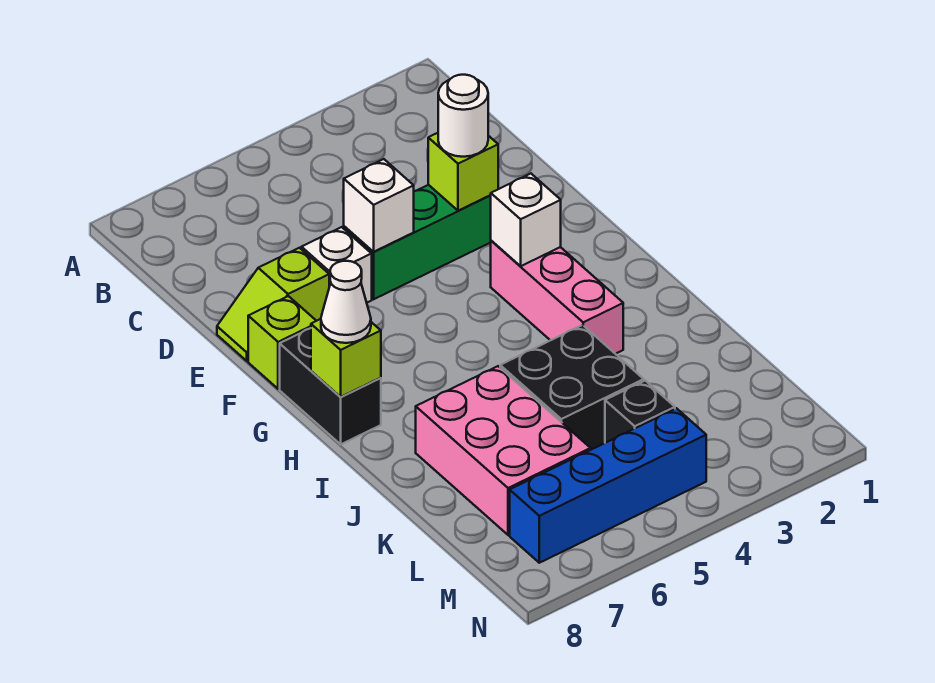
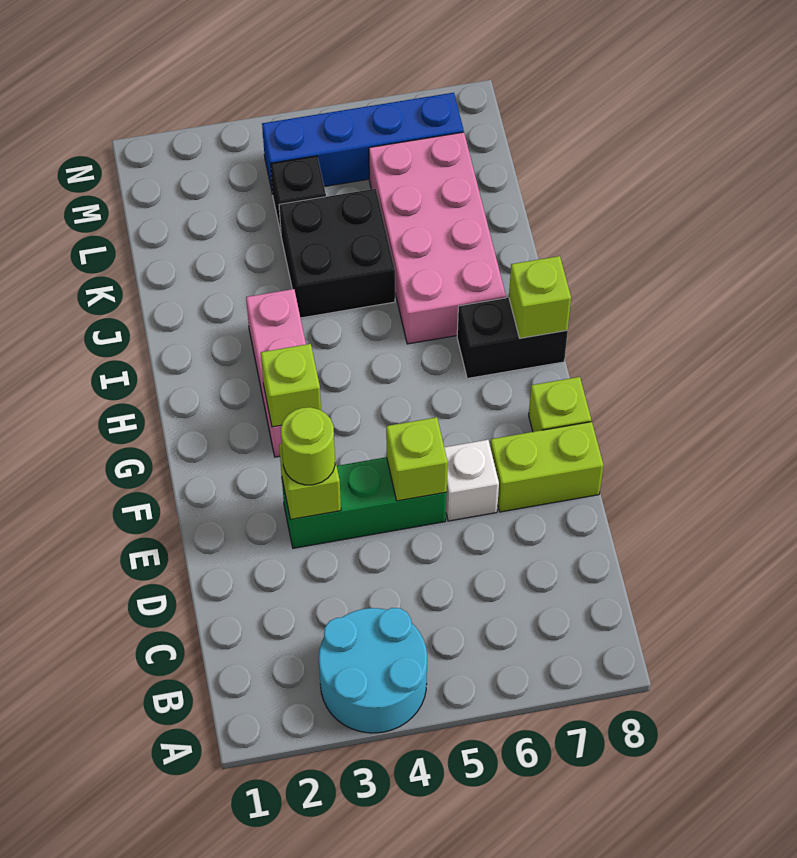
none -> cyan round brick A3:B4 level 1
white round brick E3 level 3 -> lime round brick E3 level 3
white brick E5 level 2 -> lime brick E5 level 2
lime slope E7:E8 level 1 top 7 -> lime brick E7:E8 level 1
white brick G3 level 2 -> lime brick G3 level 2
black brick G8:H8 level 1 -> black brick H7:H8 level 1
white cone H8 level 3 -> none
pink brick J6:L7 level 1 -> pink brick I6:L7 level 1

